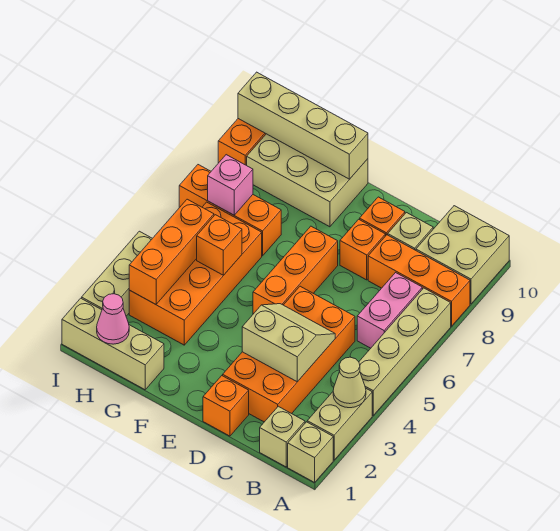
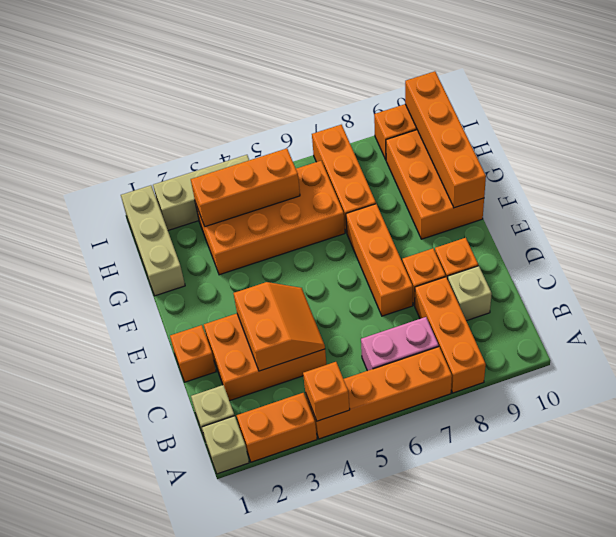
tan brick A2:A3 level 1 -> orange brick A2:A3 level 1
tan cone A3 level 2 -> none
tan brick A4:A7 level 1 -> orange brick A4:A7 level 1
tan brick A9:B10 level 1 -> none
orange brick C2:D5 level 1 -> orange brick C2:D4 level 1
tan slope C3:D4 level 2 top 3 -> orange slope C3:D4 level 2 top 3
orange brick E5:E7 level 1 -> orange brick D7:F7 level 1
tan brick F9:H10 level 1 -> orange brick F9:H10 level 1
tan brick F10:I10 level 2 -> orange brick F10:I10 level 2
orange brick G5 level 2 -> orange brick A4 level 2
pink cone H1 level 2 -> none
pink brick H7 level 2 -> none

